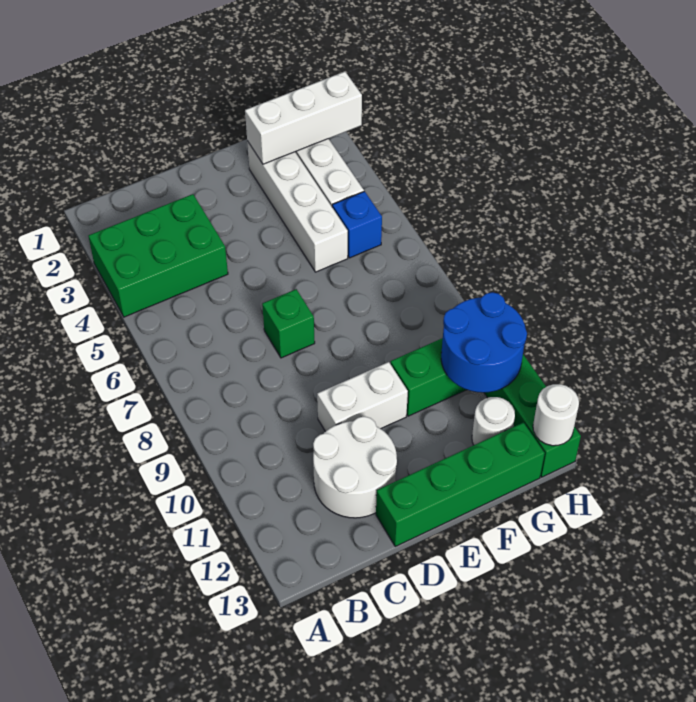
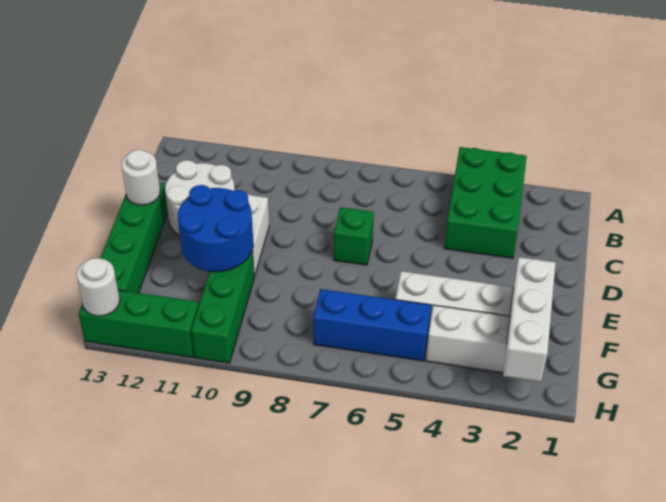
blue brick G5 level 1 -> blue brick G5:G7 level 1
blue round brick G10:H11 level 2 -> blue round brick E10:F11 level 2
white round brick G12 level 1 -> white round brick D13 level 2

